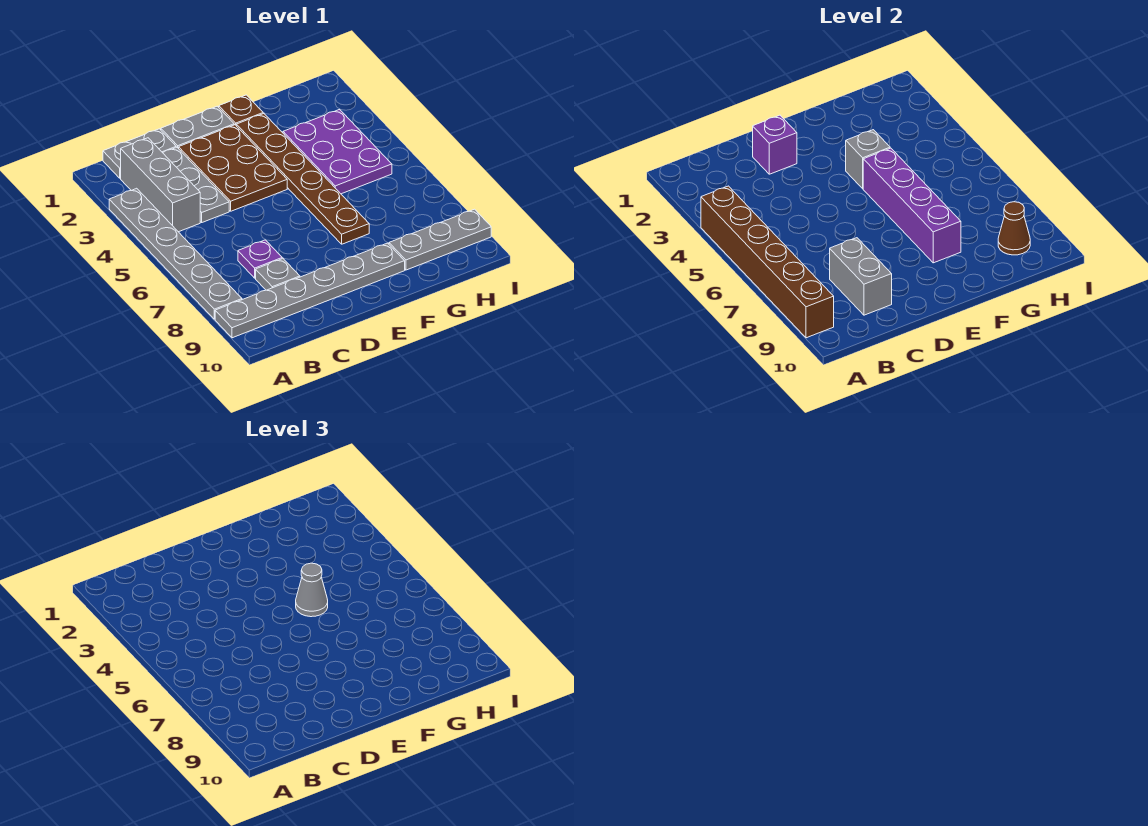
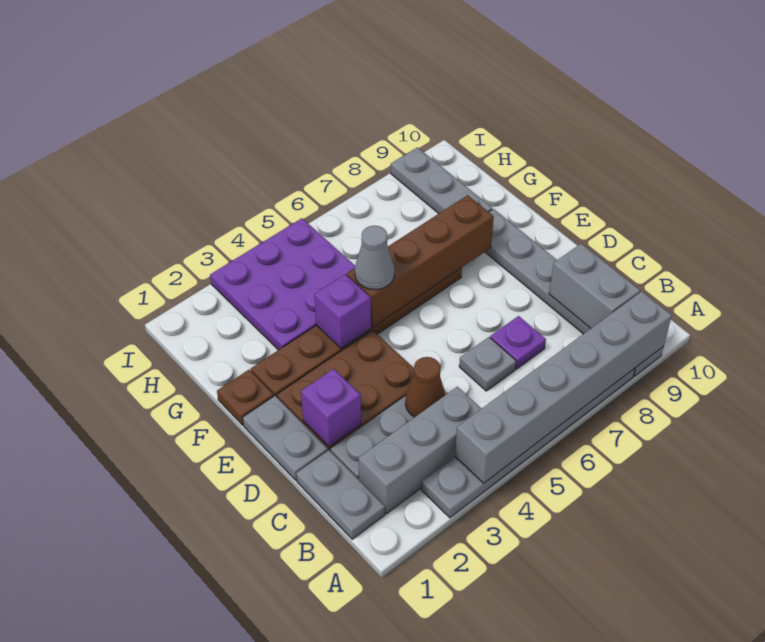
brown brick A4:A9 level 2 -> grey brick A4:A9 level 2
grey plate C8 level 1 -> grey plate C6 level 1
grey brick C8:C9 level 2 -> grey brick B9:C9 level 2
grey brick F4 level 2 -> purple brick F4 level 2
purple brick F5:F8 level 2 -> brown brick F5:F8 level 2
purple plate G3:H5 level 1 -> purple plate G3:I5 level 1
brown cone H9 level 2 -> brown cone C4 level 2

